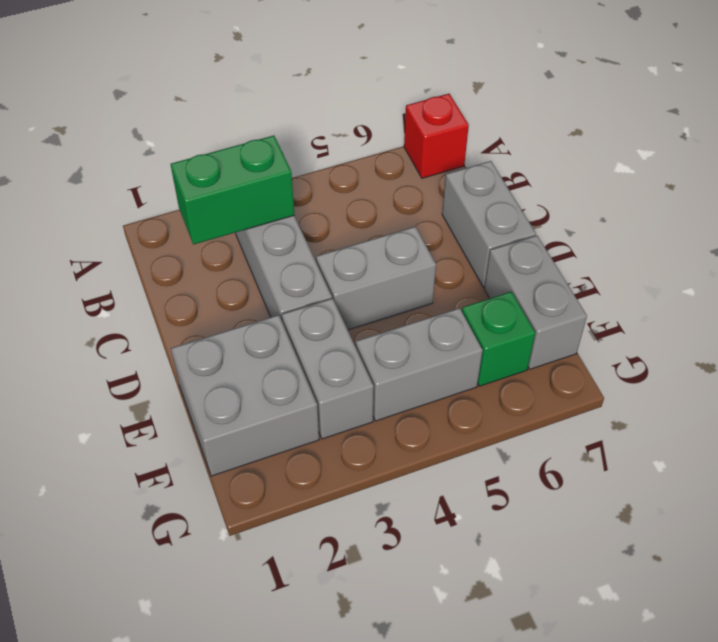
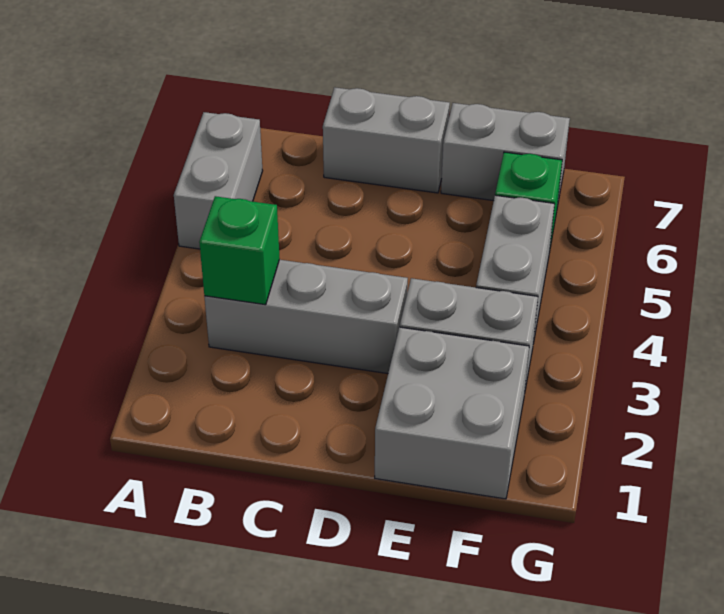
red brick A7 level 1 -> none
green brick B2:B3 level 2 -> green brick B3 level 2
grey brick D4:D5 level 1 -> grey brick A5:A6 level 1

